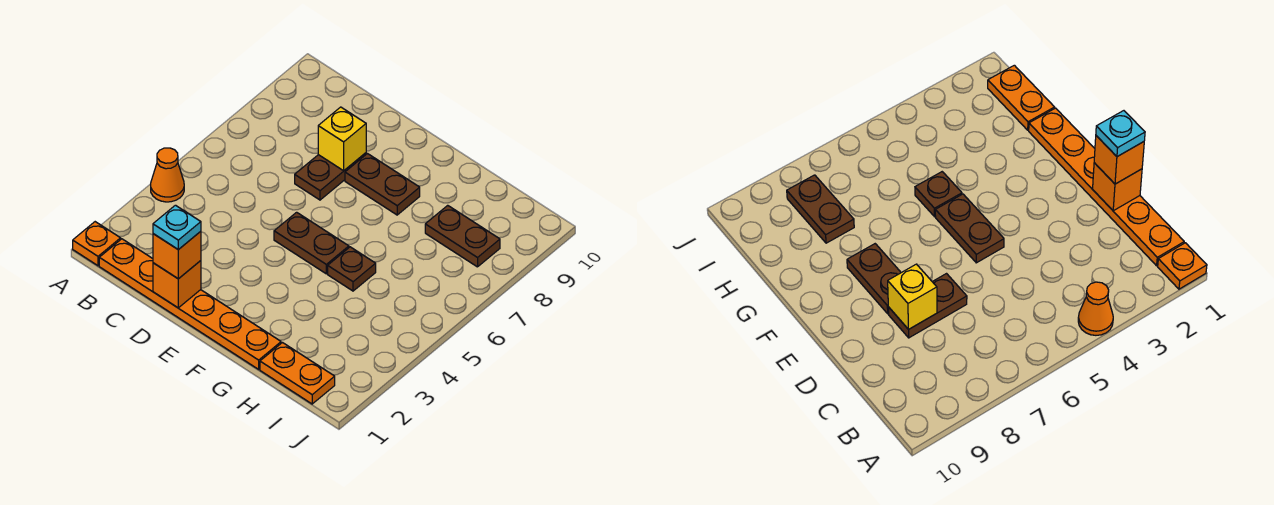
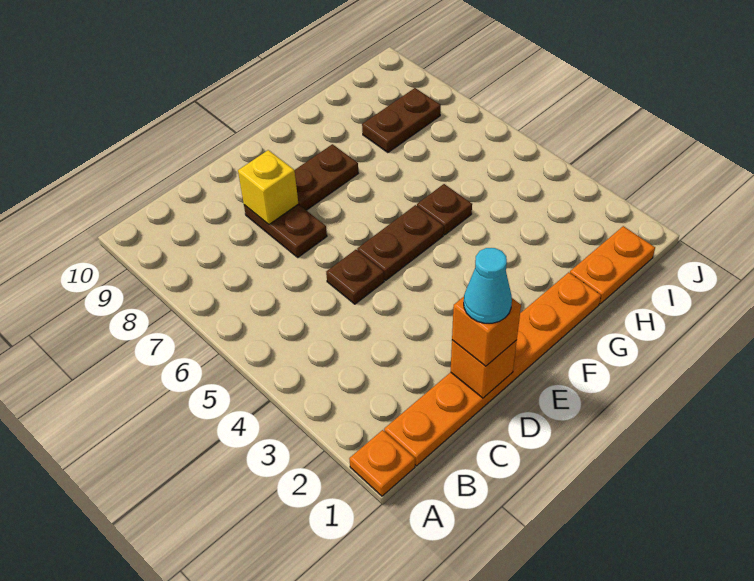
orange cone A4 level 1 -> none
cyan plate D1 level 4 -> cyan cone D1 level 4
none -> brown plate D5 level 1

